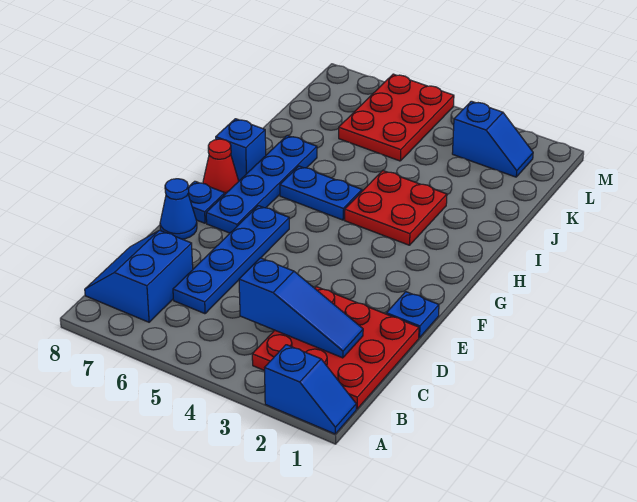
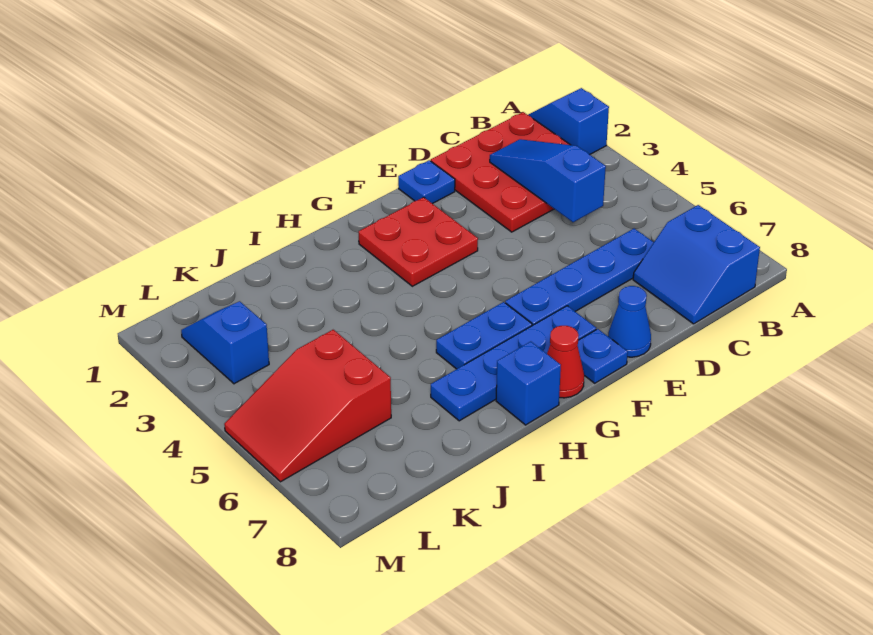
blue slope B7:C8 level 1 top 7 -> blue slope B7:C8 level 1 top B
red plate H3:I4 level 1 -> red plate F2:G3 level 1
blue plate H5:H6 level 1 -> blue plate G6:H6 level 1
red plate K5:M6 level 1 -> red slope K5:M6 level 1 top K

